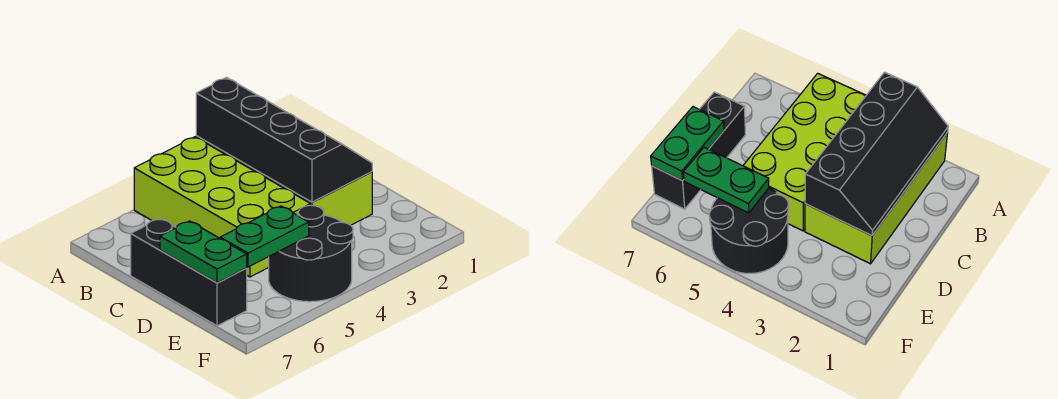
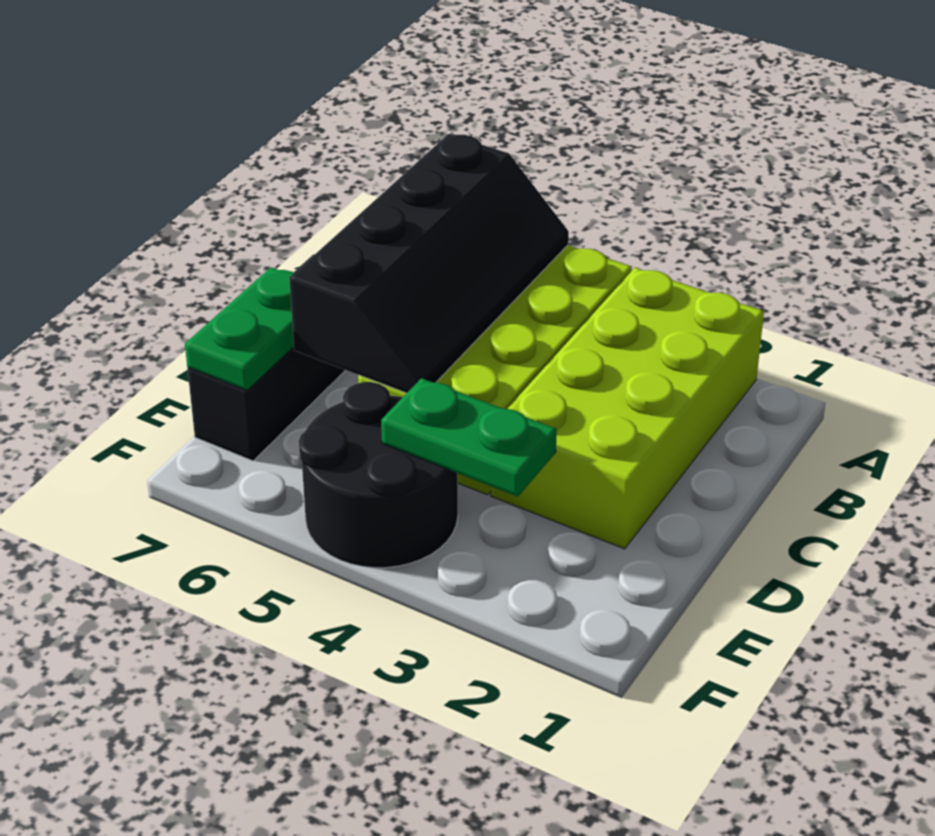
black slope A2:D3 level 2 top 3 -> black slope A5:D6 level 2 top 6
green plate E5:E6 level 2 -> green plate E3:E4 level 2

